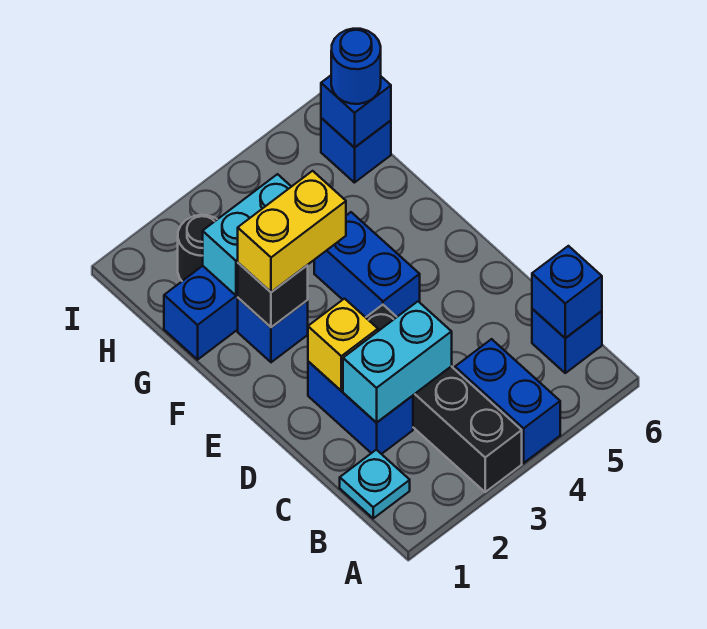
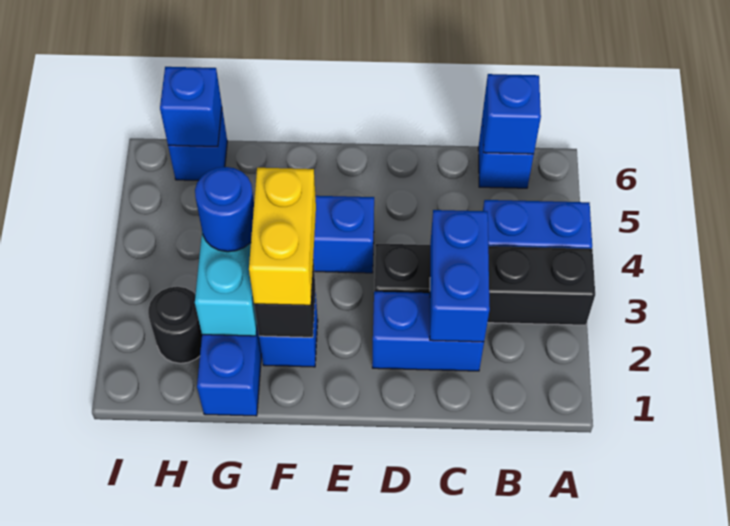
cyan plate B1 level 1 -> none
cyan brick C2:C3 level 2 -> blue brick C2:C3 level 2
yellow brick D2 level 2 -> none
blue round brick H6 level 3 -> blue round brick G3 level 3

